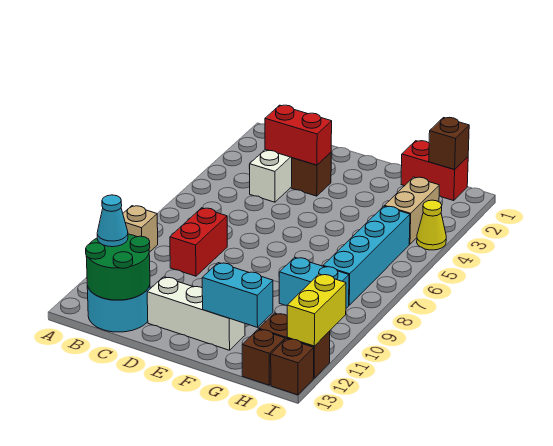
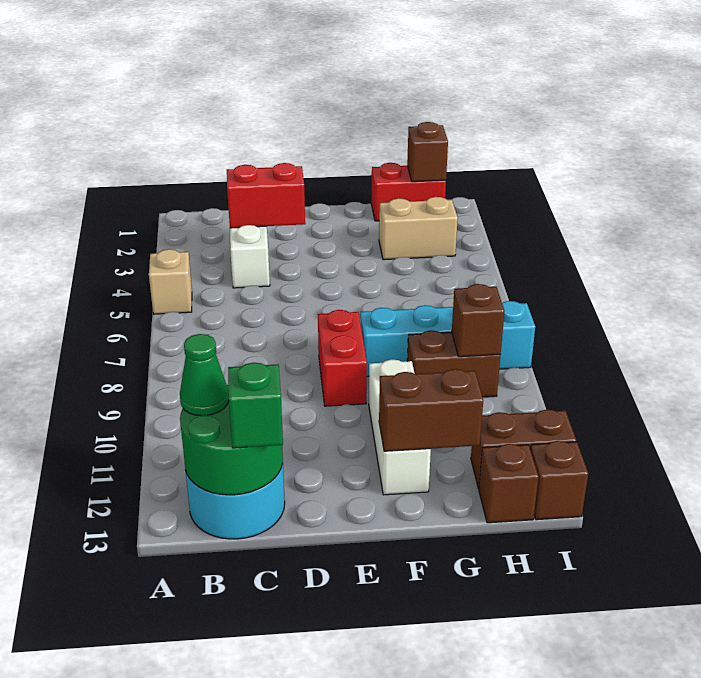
tan brick A9 level 1 -> tan brick A5 level 1
cyan cone B12 level 3 -> green cone B12 level 3
red brick C8:C9 level 1 -> red brick E8:E9 level 1
none -> green brick C13 level 3
brown brick D3 level 1 -> brown brick H9 level 2
white brick D12:F12 level 1 -> white brick F10:F12 level 1
cyan brick F12:G12 level 2 -> brown brick F12:G12 level 2
cyan brick G9:H9 level 1 -> brown brick G9:H9 level 1
tan brick H3:H4 level 1 -> tan brick G3:H3 level 1
cyan brick H5:H8 level 1 -> cyan brick F8:I8 level 1
yellow cone I4 level 1 -> none
yellow brick I11:I12 level 2 -> none

